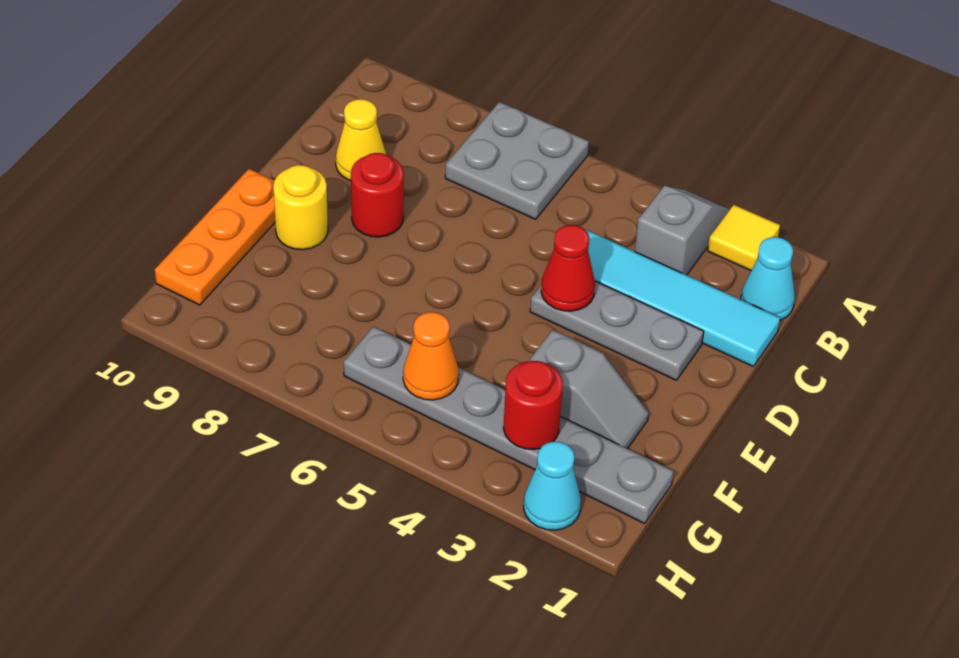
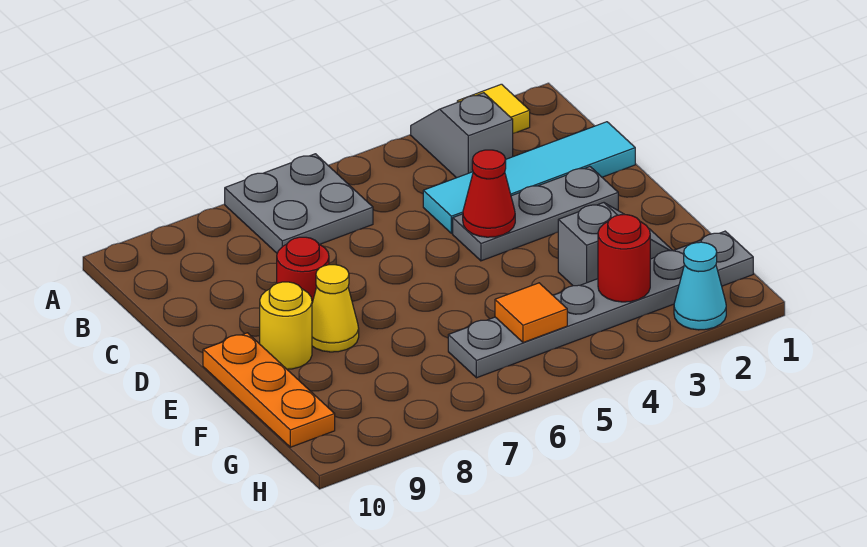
cyan cone B1 level 1 -> none
yellow cone C9 level 1 -> yellow cone E8 level 1
orange cone G5 level 2 -> orange tile G5 level 2

